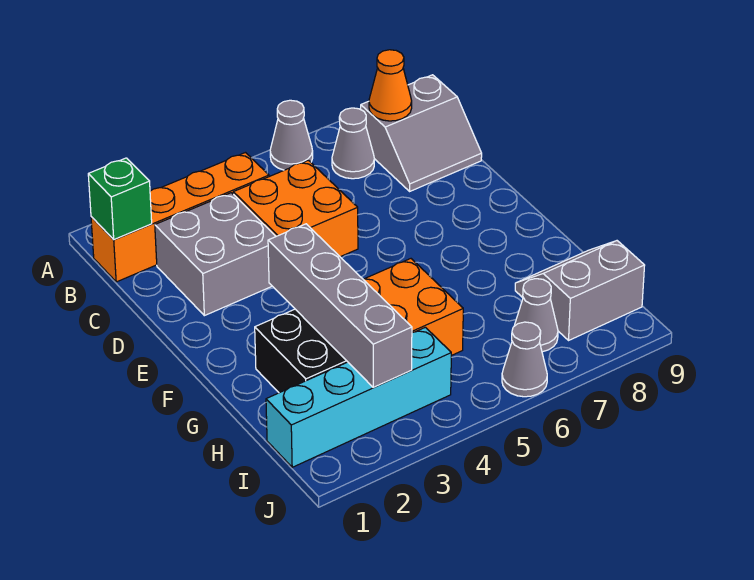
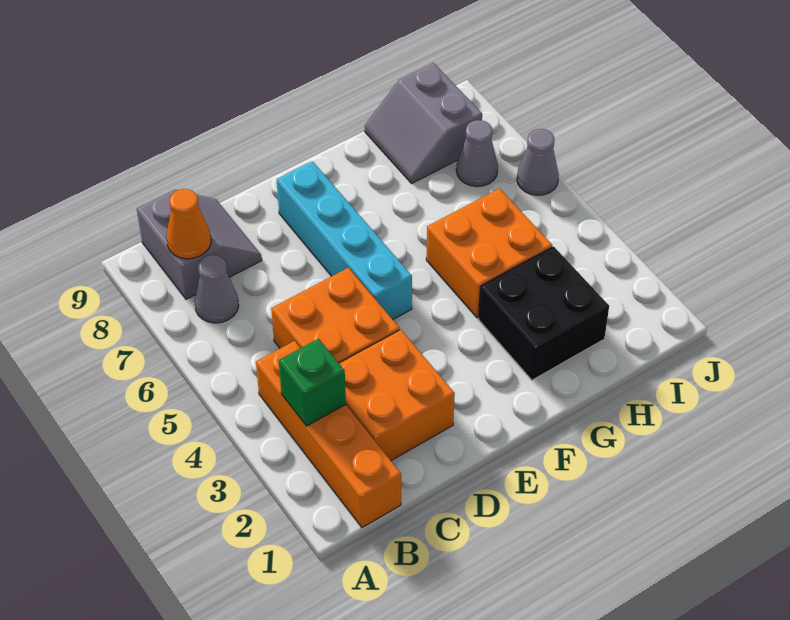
grey cone A6 level 1 -> none
green brick B1 level 2 -> green brick B3 level 2
grey brick C2:D3 level 1 -> orange brick C2:D3 level 1
grey brick F3:I3 level 2 -> none
cyan brick I1:I4 level 1 -> cyan brick E5:E8 level 1

